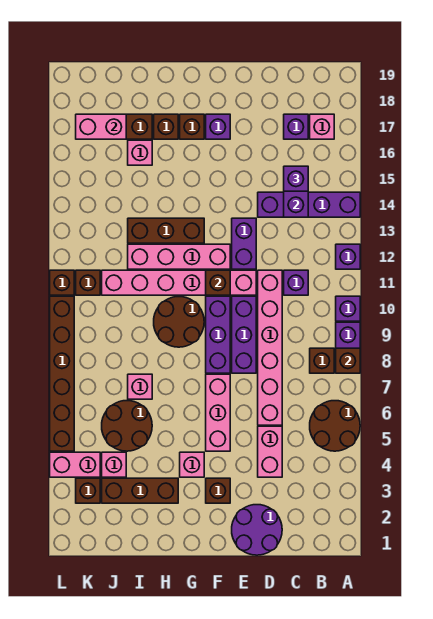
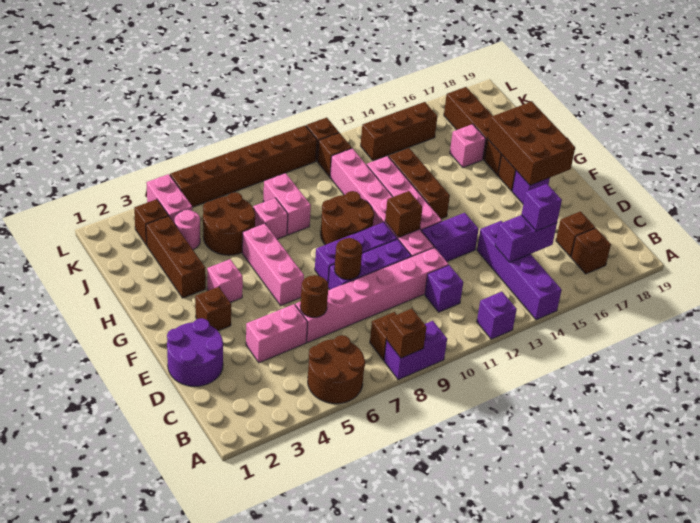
purple brick A10 level 1 -> none
pink brick B17 level 1 -> brown brick B17 level 1
purple brick C17 level 1 -> brown brick C17 level 1
none -> brown round brick D6 level 2
none -> brown round brick E8 level 2
pink brick F5:F7 level 1 -> pink brick F6:H6 level 1
none -> brown brick F17:H18 level 2
pink brick J4 level 1 -> pink round brick J4 level 1
pink brick J17:K17 level 2 -> pink brick I8:J8 level 1
none -> brown brick K13:K15 level 1

